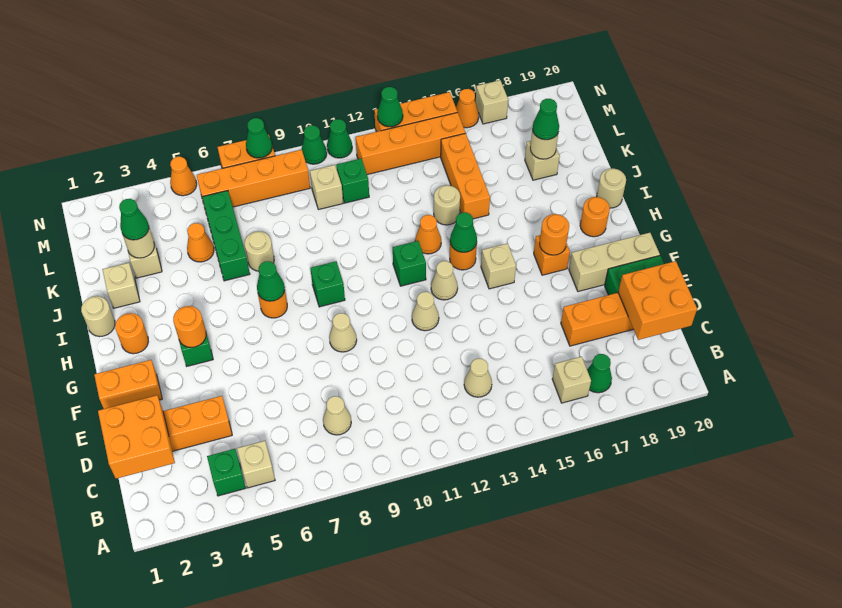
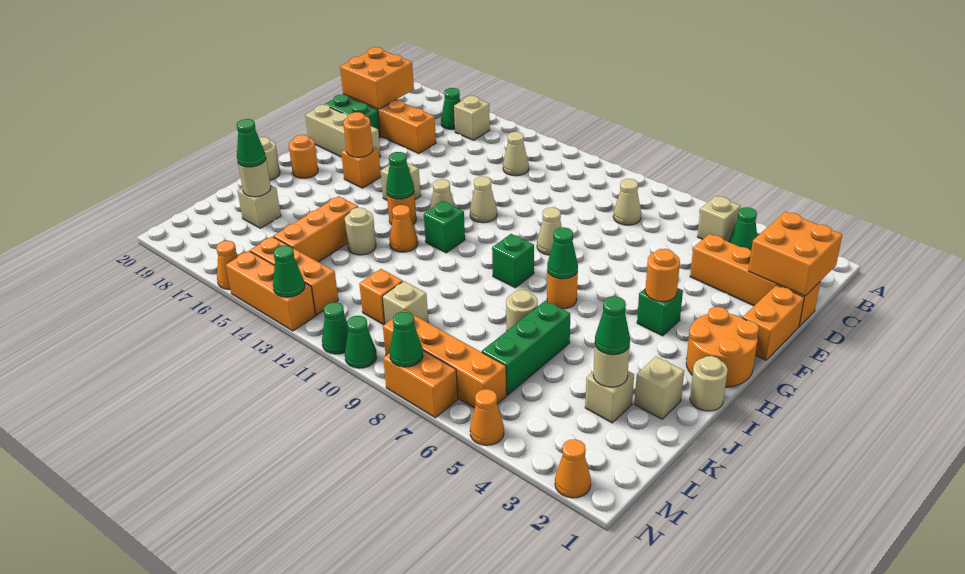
green brick B4 level 1 -> green cone B4 level 1
orange brick F1:F2 level 1 -> orange brick E1:F1 level 1
orange round brick H2 level 1 -> orange round brick G1:H2 level 1
orange cone K5 level 1 -> orange cone N2 level 1
green brick L11 level 1 -> orange brick L11 level 1
orange brick M12:M15 level 1 -> orange brick M13:M15 level 1
tan brick N17 level 1 -> none

